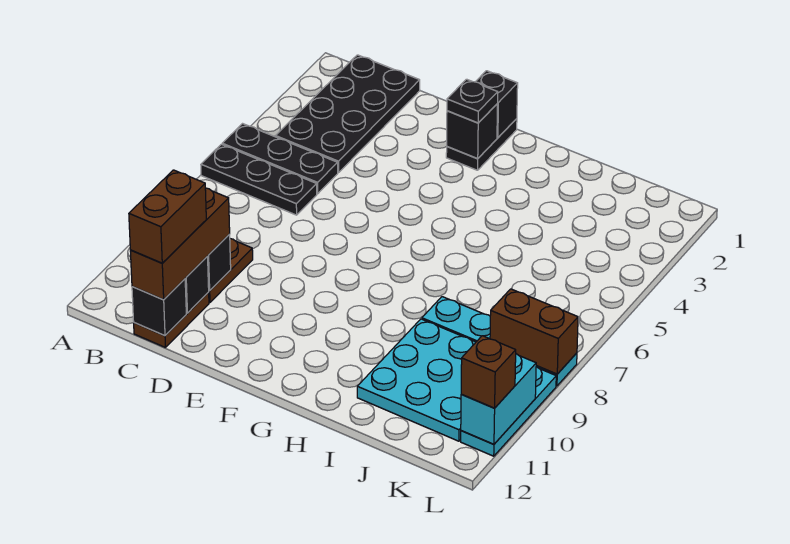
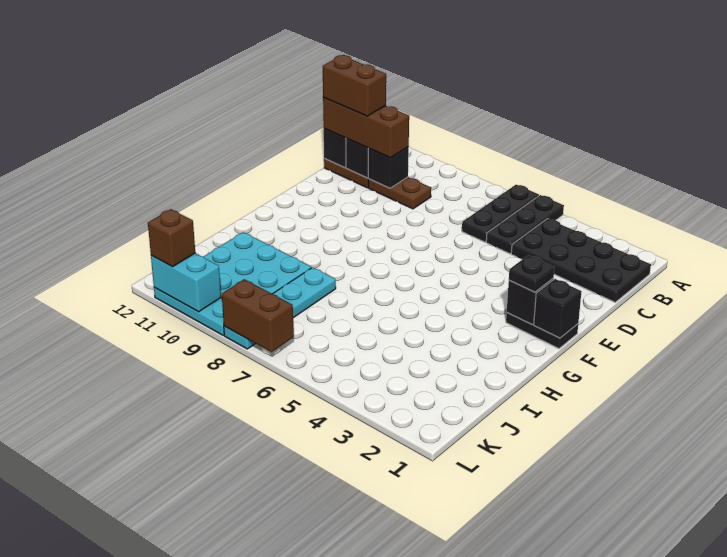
brown brick K8:L8 level 2 -> brown brick L7:L8 level 2

